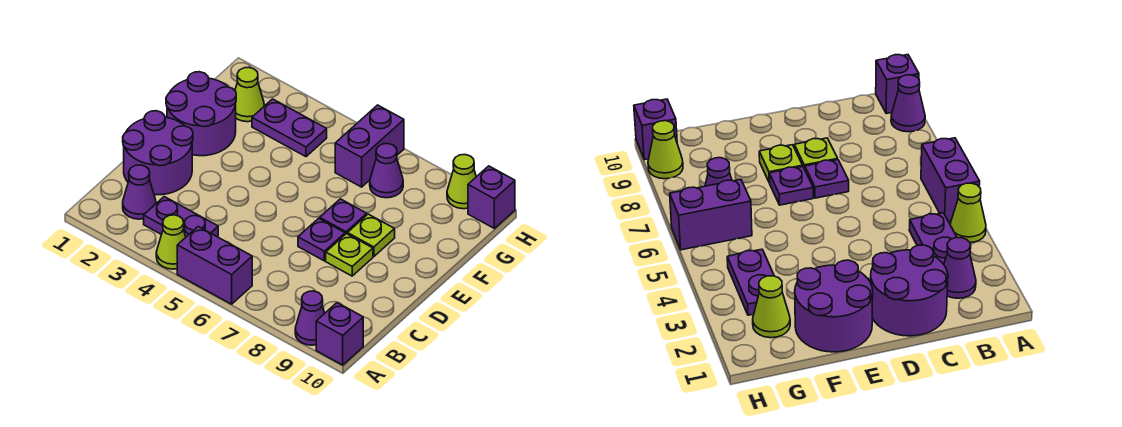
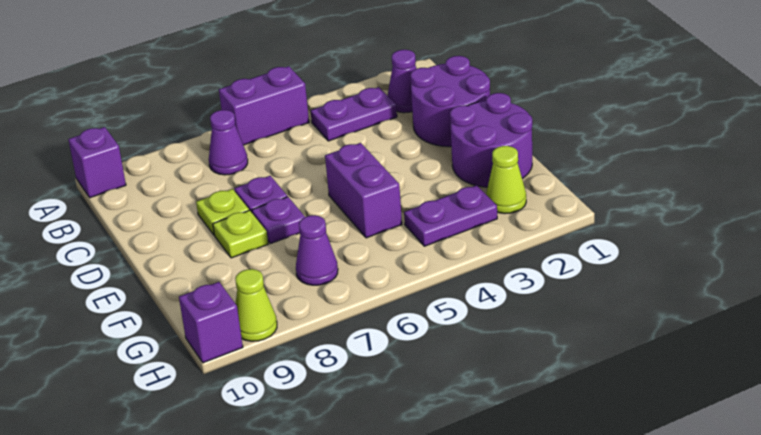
lime cone A4 level 1 -> none
purple cone A9 level 1 -> purple cone B7 level 1
purple brick G6:H6 level 1 -> purple brick E5:F5 level 1

